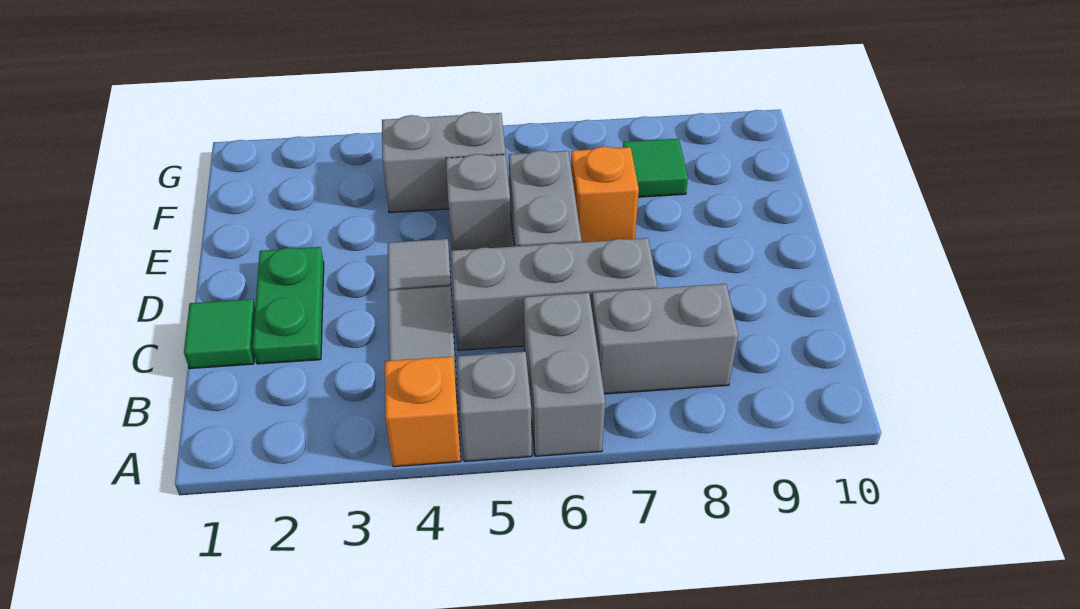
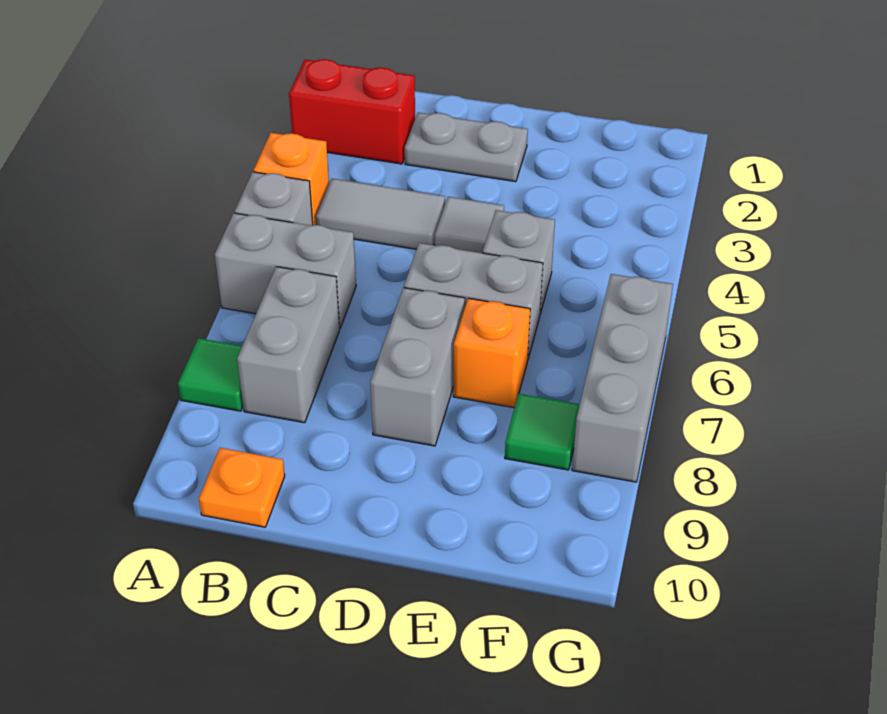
none -> red brick A2:B2 level 1
none -> orange plate B10 level 1
green tile C1 level 1 -> green tile A8 level 1
green plate C2:D2 level 1 -> grey plate C2:D2 level 1
grey brick C5:C7 level 1 -> grey brick G6:G8 level 1
grey brick F4:F5 level 1 -> grey brick D7:D8 level 1

